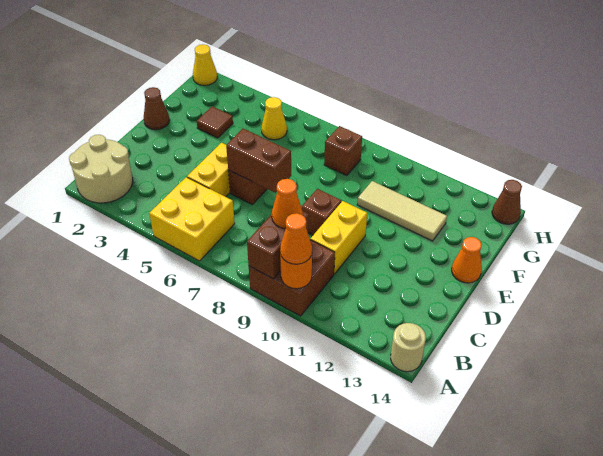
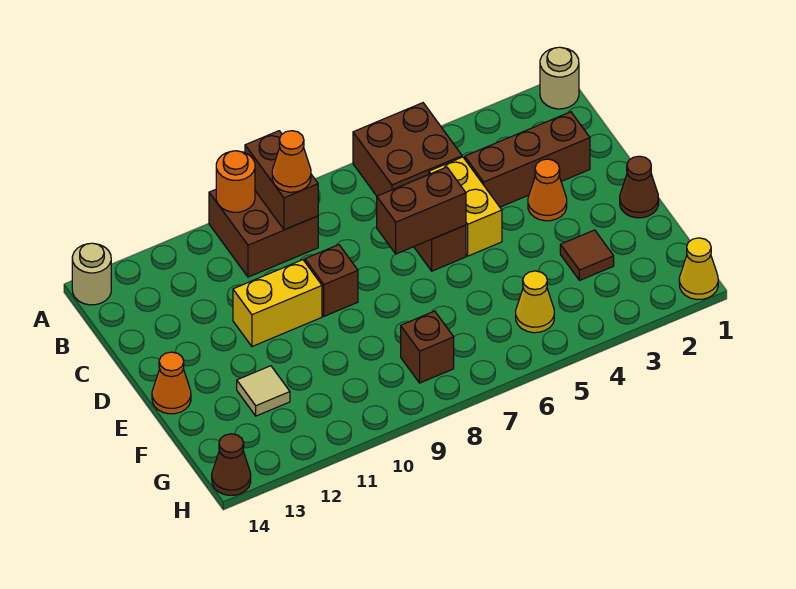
tan round brick A1:B2 level 1 -> tan round brick A1 level 1
yellow brick A5:B6 level 1 -> brown brick A5:B6 level 1
orange cone A10 level 3 -> orange cone D3 level 1
none -> brown brick C2:C4 level 1
yellow brick C10:D10 level 1 -> yellow brick D10:D11 level 1
tan tile F10:F12 level 1 -> tan tile F12 level 1

